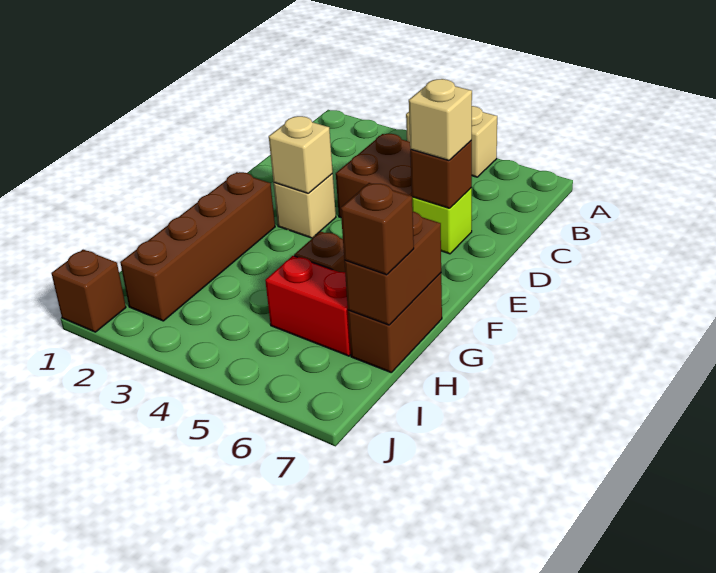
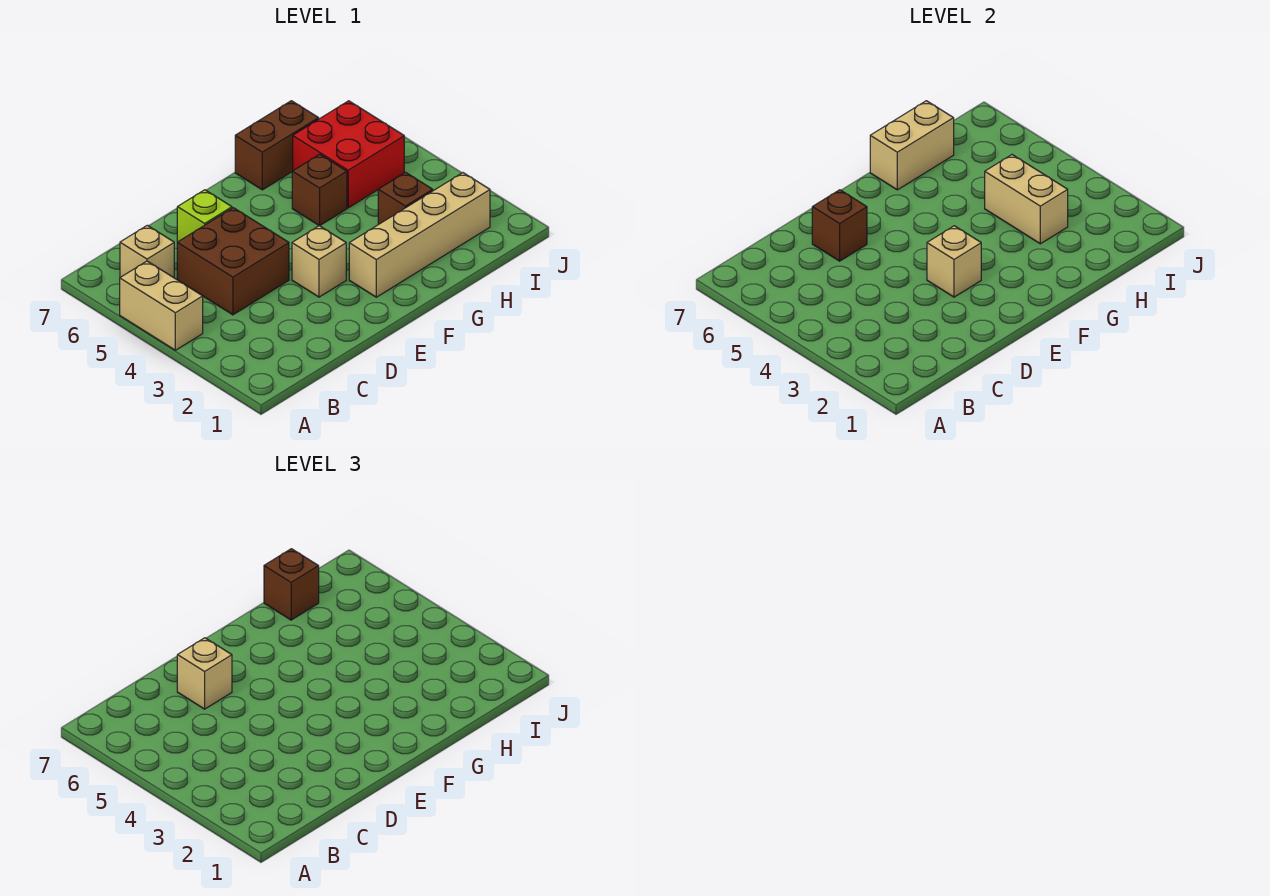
none -> tan brick B6 level 1
brown brick F2:I2 level 1 -> tan brick F2:I2 level 1
brown brick G7:H7 level 2 -> tan brick G7:H7 level 2
none -> tan brick H3:H4 level 2
red brick H5:H6 level 1 -> red brick H5:I6 level 1
brown brick J1 level 1 -> brown brick H3 level 1

